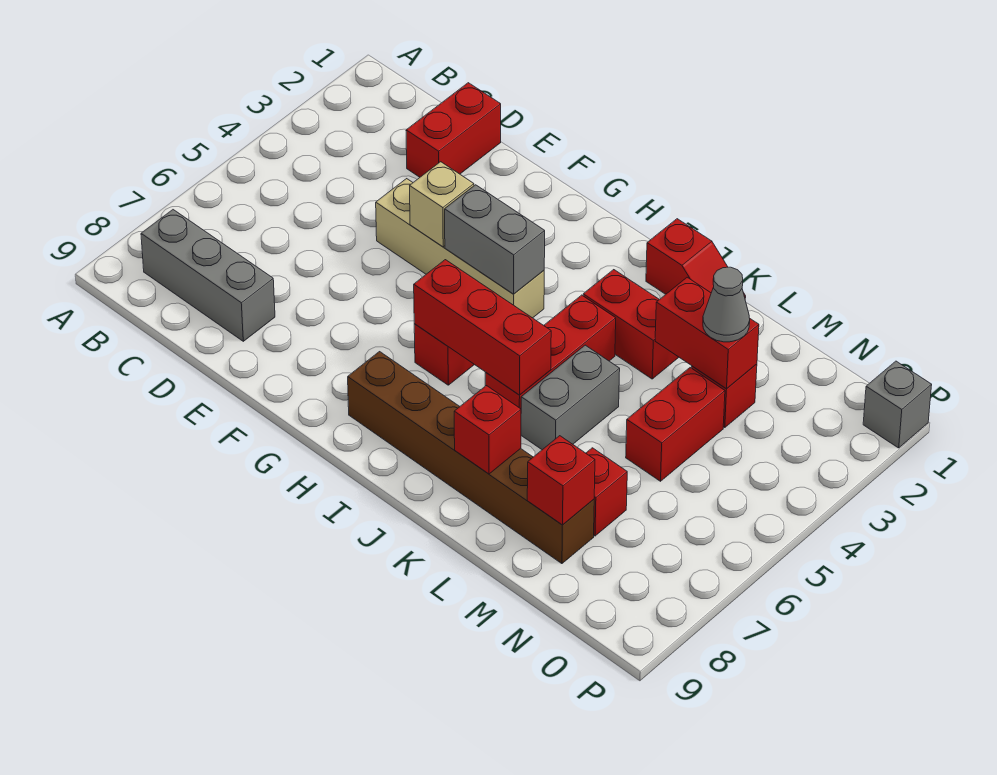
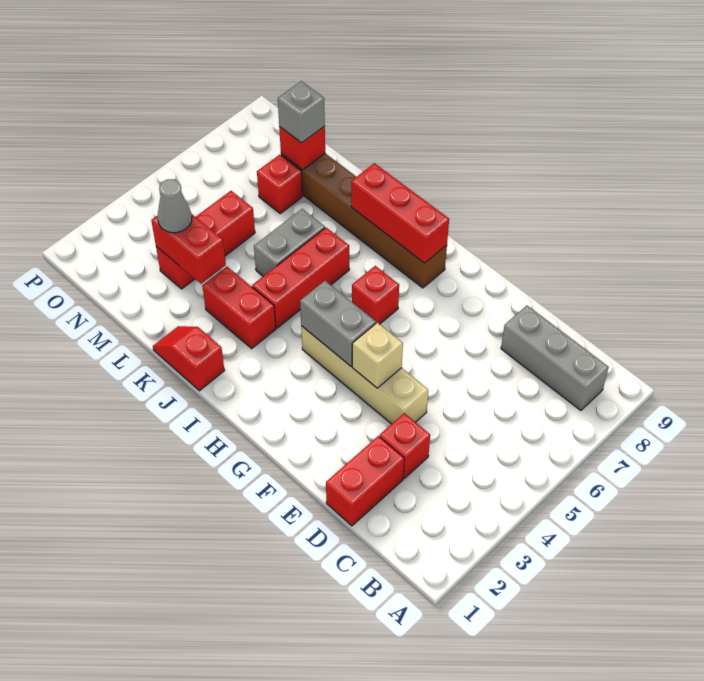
red brick H6:J6 level 2 -> red brick H8:J8 level 2
red brick K8 level 2 -> red brick D3 level 1
grey brick P1 level 1 -> grey brick M8 level 3

